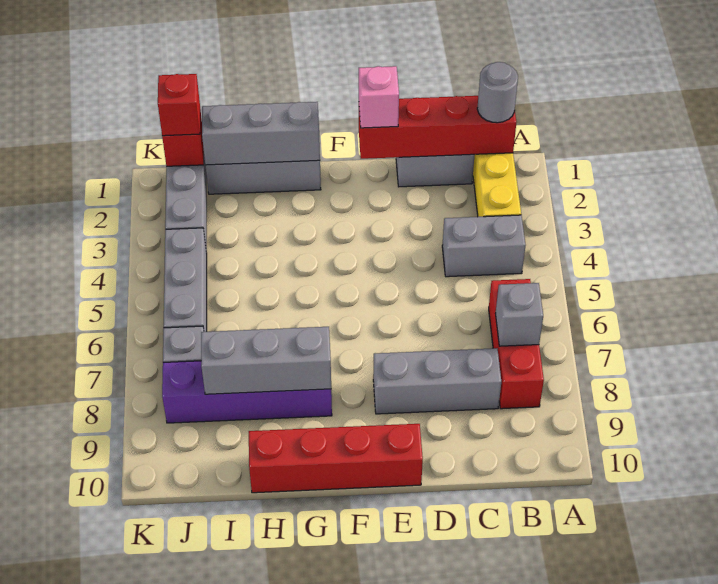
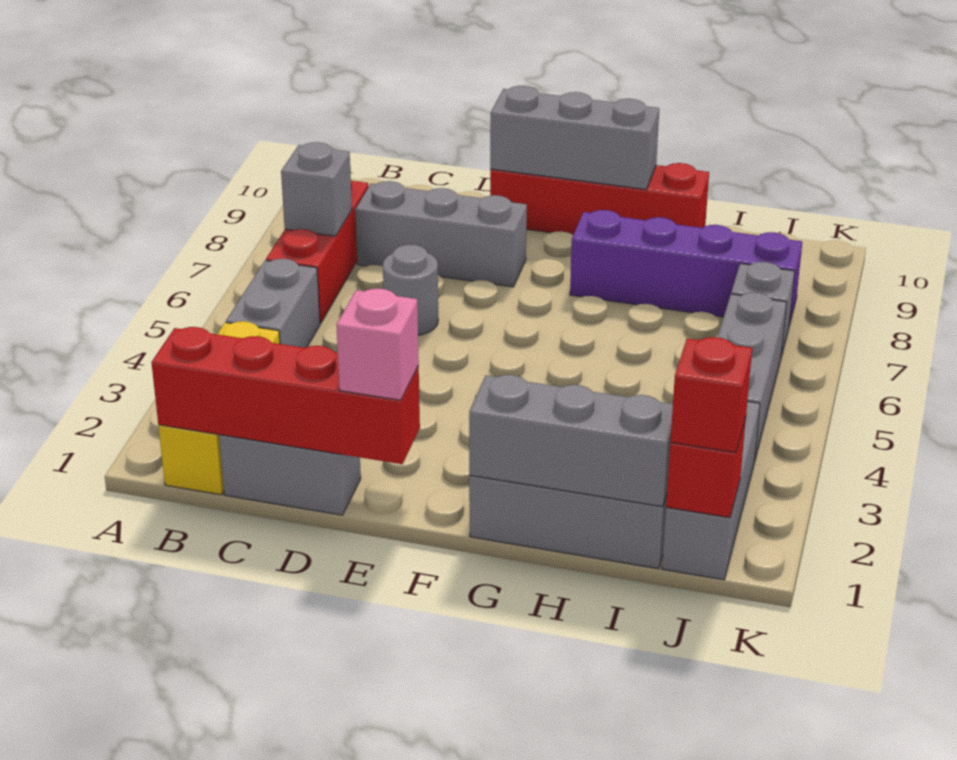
grey round brick B1 level 3 -> grey round brick D6 level 1
grey brick B4:C4 level 1 -> grey brick B4:B5 level 1
grey brick G8:I8 level 2 -> grey brick E10:G10 level 2

